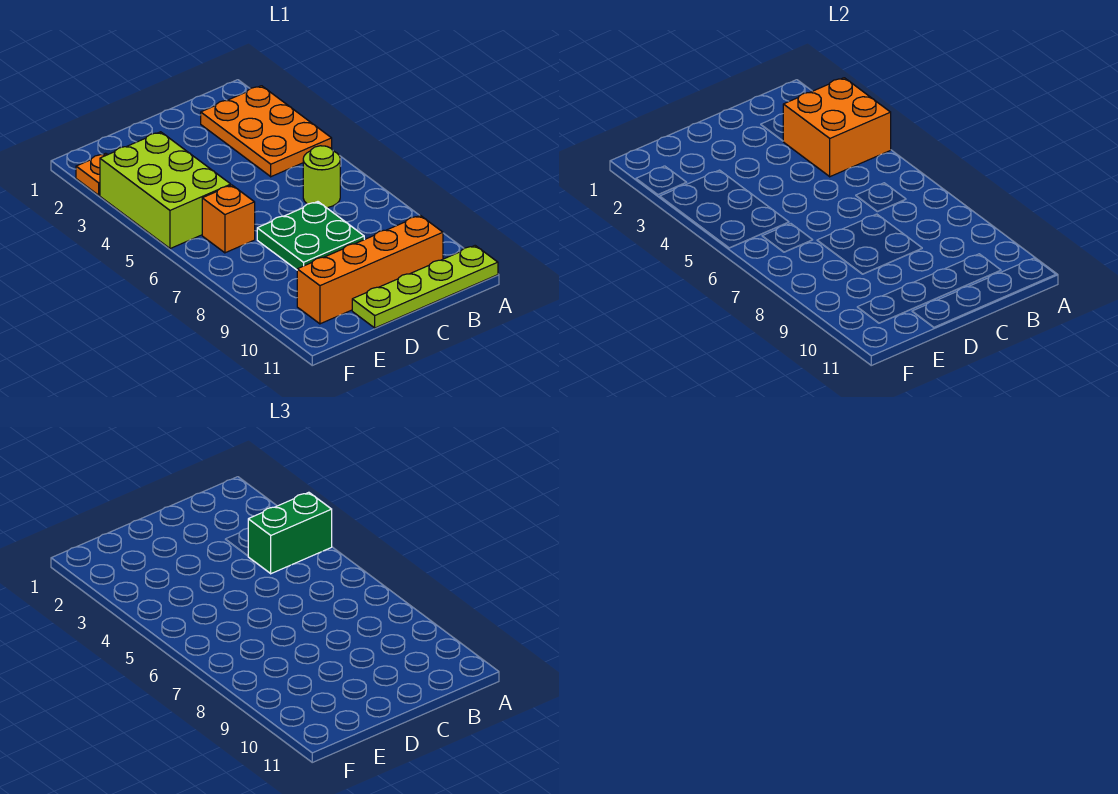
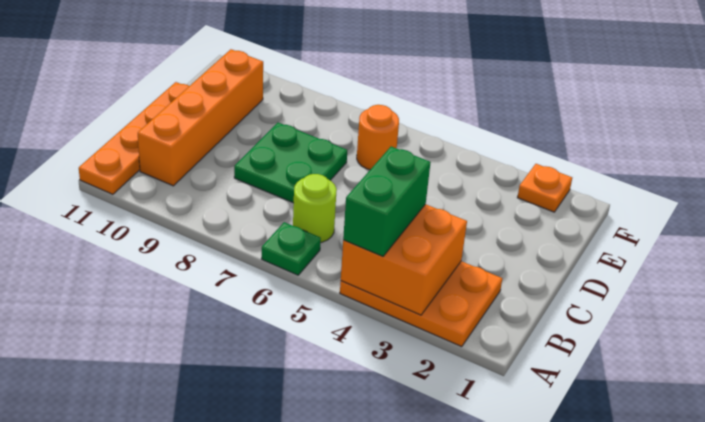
none -> green plate A6 level 1
lime plate A11:D11 level 1 -> orange plate A11:D11 level 1
lime brick E3:F5 level 1 -> none
orange brick E6 level 1 -> orange round brick E6 level 1

